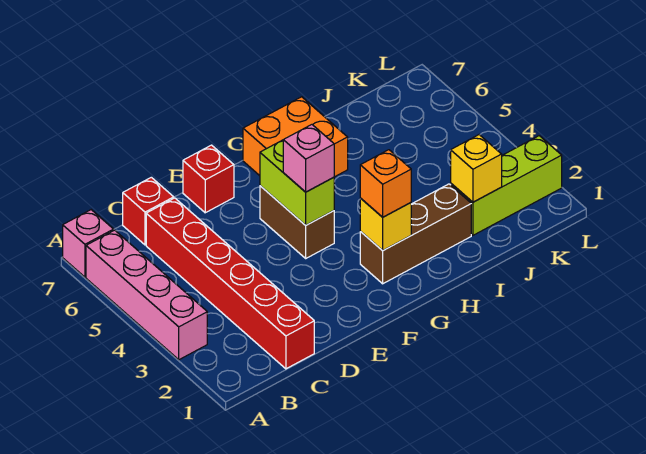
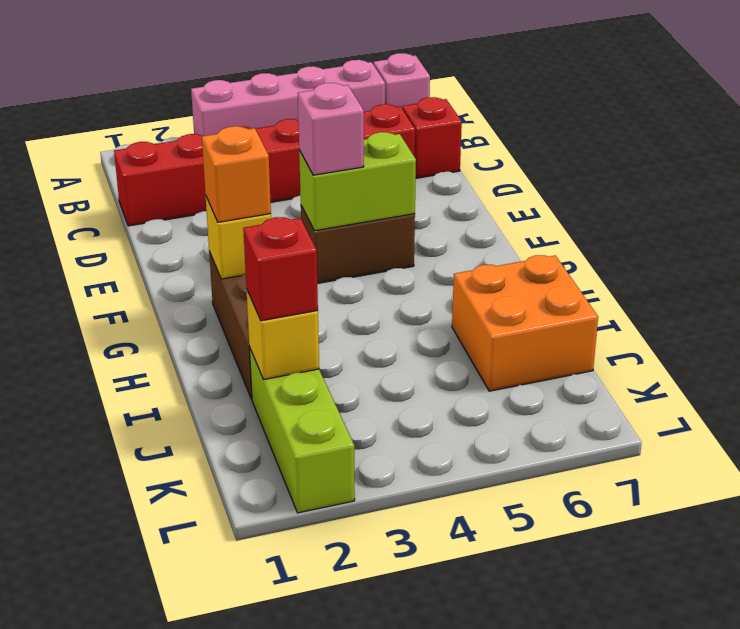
red brick E7 level 1 -> red brick J2 level 3
orange brick G6:H7 level 1 -> orange brick I6:J7 level 1

